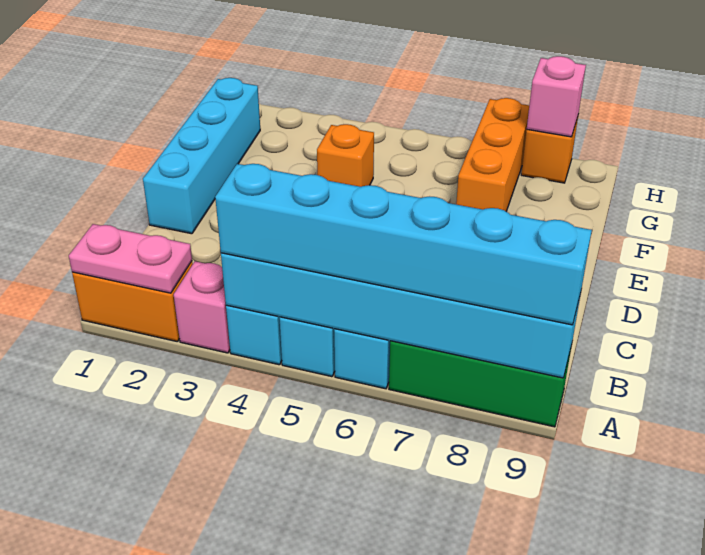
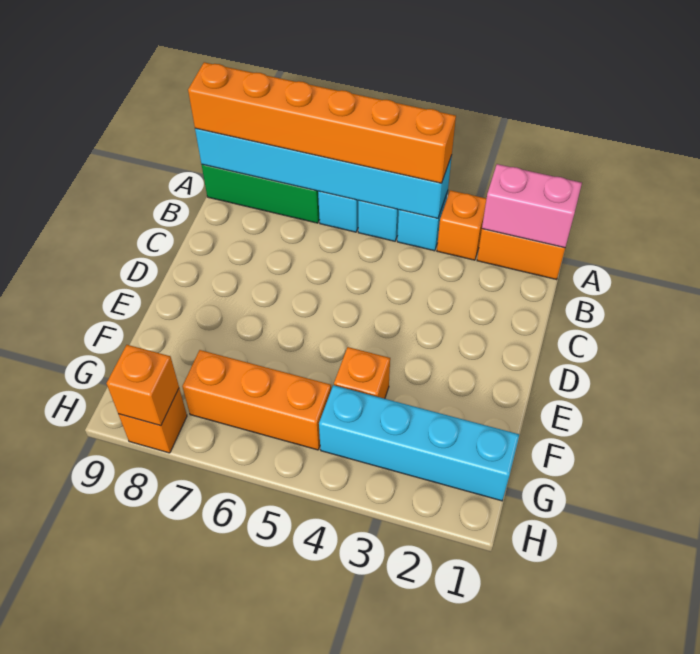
pink plate A1:A2 level 2 -> pink brick A1:A2 level 2
pink brick A3 level 1 -> orange brick A3 level 1
cyan brick A4:A9 level 3 -> orange brick A4:A9 level 3
cyan brick D1:G1 level 1 -> cyan brick G1:G4 level 1
orange brick F7:H7 level 1 -> orange brick G5:G7 level 1
pink brick H8 level 2 -> orange brick H8 level 2

